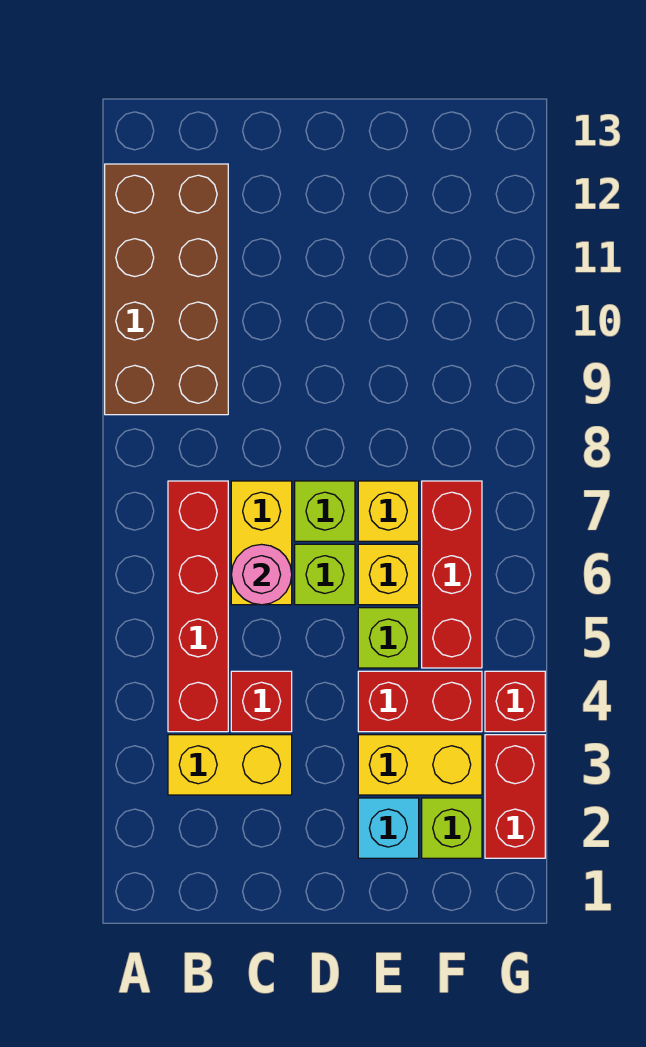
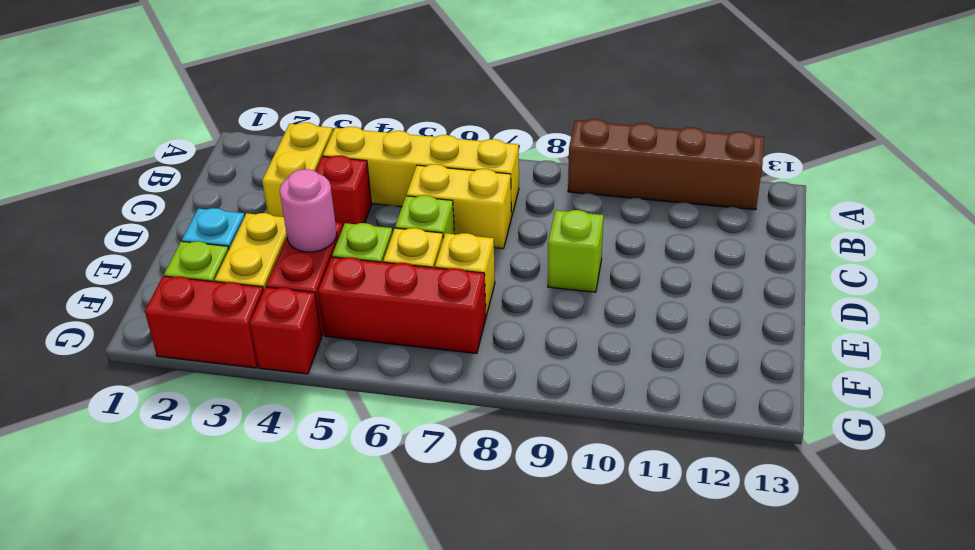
brown brick A9:B12 level 1 -> brown brick A9:A12 level 1
red brick B4:B7 level 1 -> yellow brick B4:B7 level 1
pink round brick C6 level 2 -> pink round brick E4 level 2
lime brick D7 level 1 -> lime brick D9 level 1

